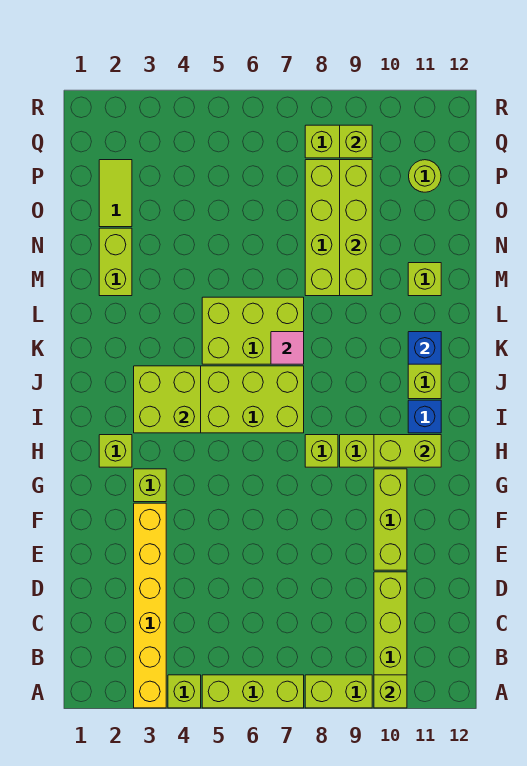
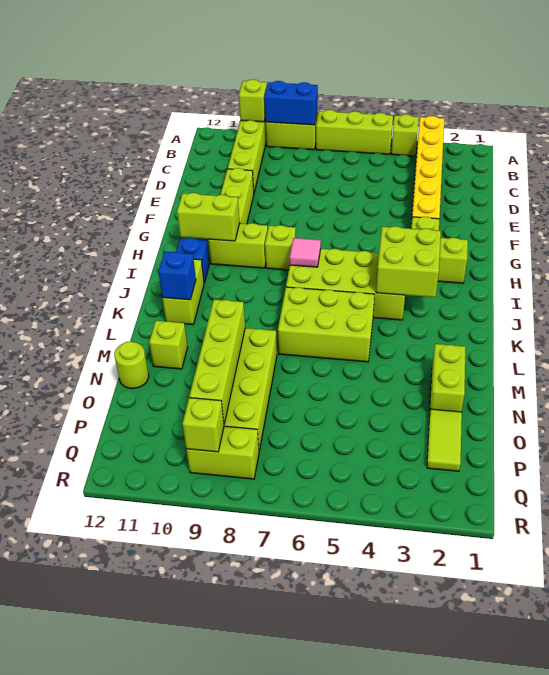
none -> blue brick A8:A9 level 2
pink tile K7 level 2 -> pink tile I7 level 2
lime round brick P11 level 1 -> lime round brick N12 level 1

